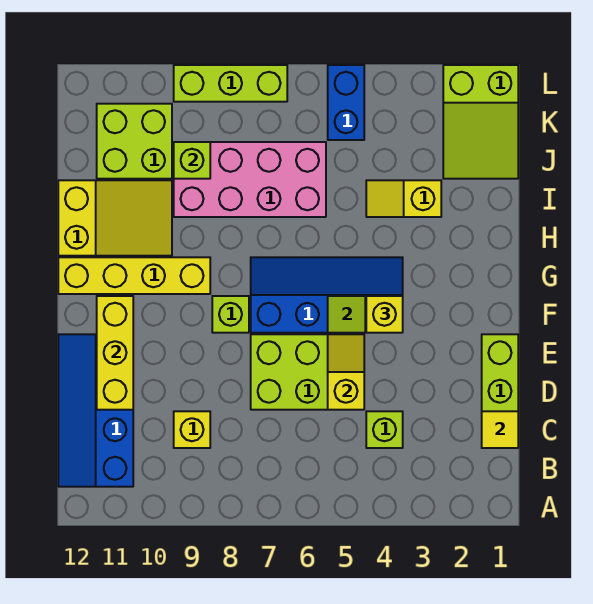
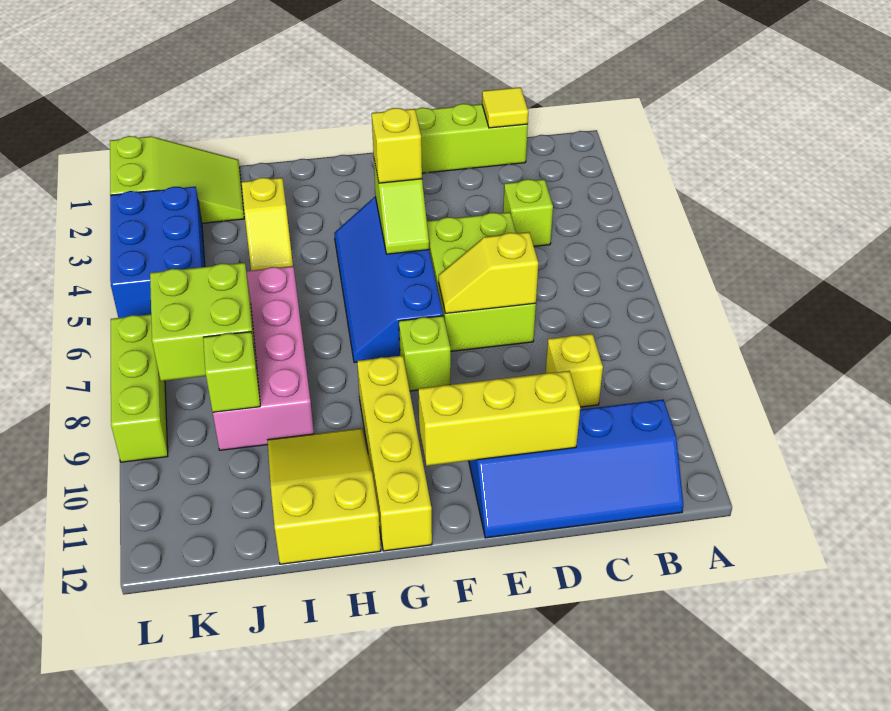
yellow slope D5:E5 level 2 top D -> yellow slope D7:E7 level 2 top D
lime brick J10:K11 level 1 -> lime brick J7:K8 level 2
blue brick K5:L5 level 1 -> blue brick K3:L5 level 1

